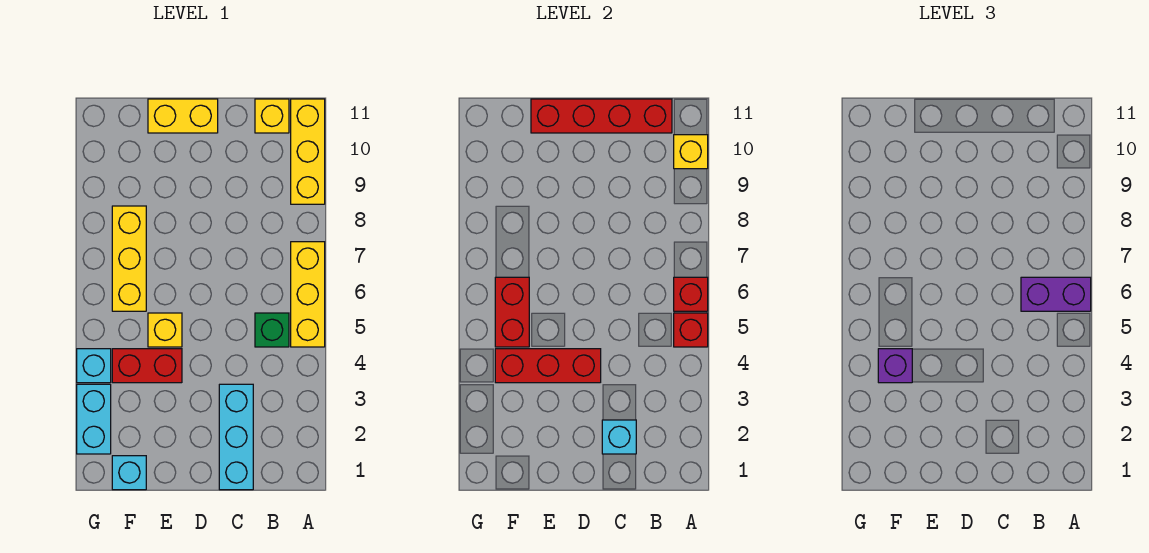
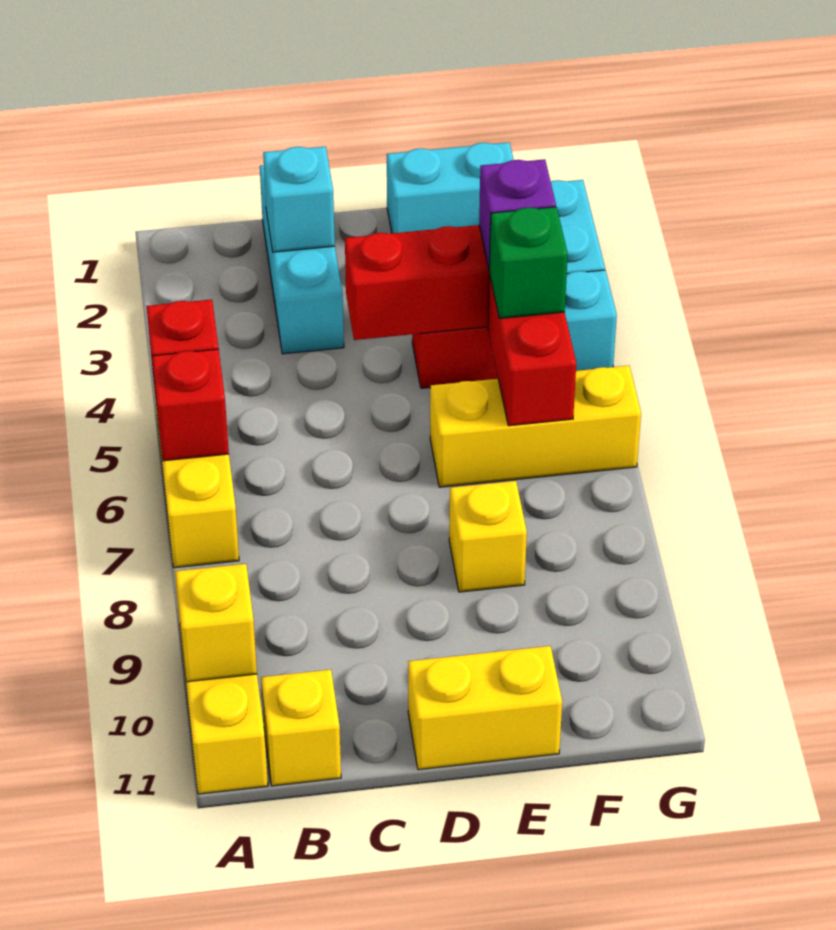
purple brick A6:B6 level 3 -> none
green brick B5 level 1 -> green brick F5 level 3
red brick B11:E11 level 2 -> none
yellow brick E5 level 1 -> yellow brick E8 level 1
cyan brick F1 level 1 -> cyan brick E1:F1 level 1
yellow brick F6:F8 level 1 -> yellow brick E6:G6 level 1

